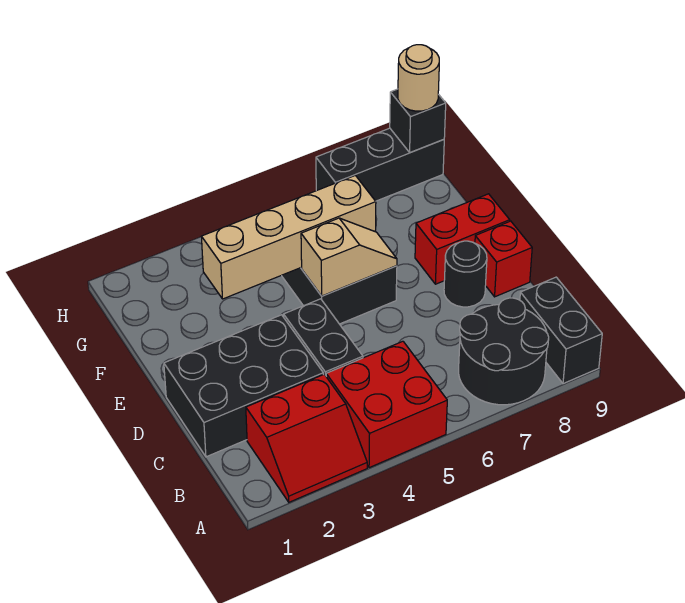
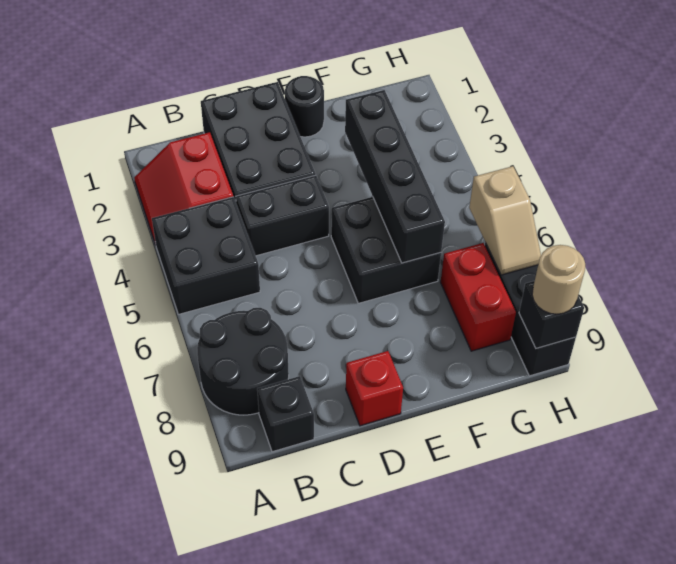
red brick A4:B5 level 1 -> black brick A4:B5 level 1
black brick A9:B9 level 1 -> black brick B9 level 1
black round brick D8 level 1 -> black round brick E1 level 1
tan slope E5:E6 level 2 top 5 -> tan slope H6:H7 level 2 top 6
red brick E8:E9 level 1 -> red brick G7:G8 level 1
tan brick F3:F6 level 2 -> black brick F3:F6 level 2

